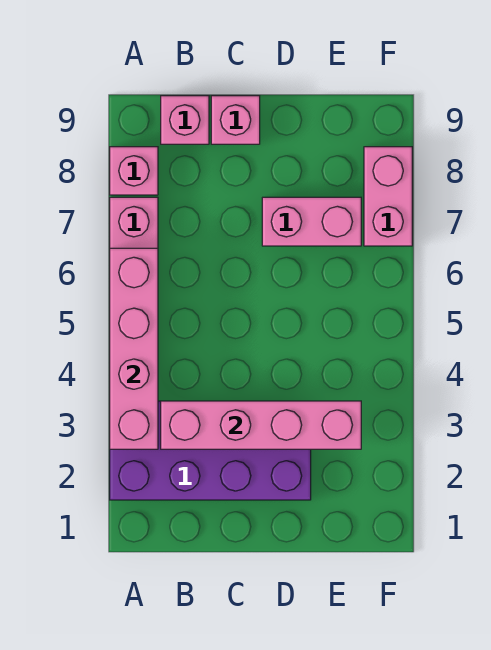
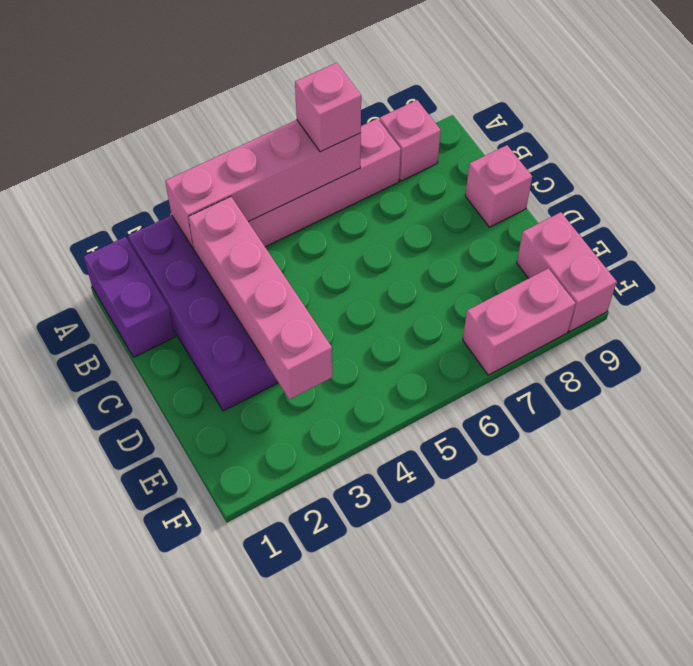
none -> purple brick A1:B1 level 1
pink brick B9 level 1 -> pink brick A6 level 3
pink brick D7:E7 level 1 -> pink brick E9:F9 level 1

